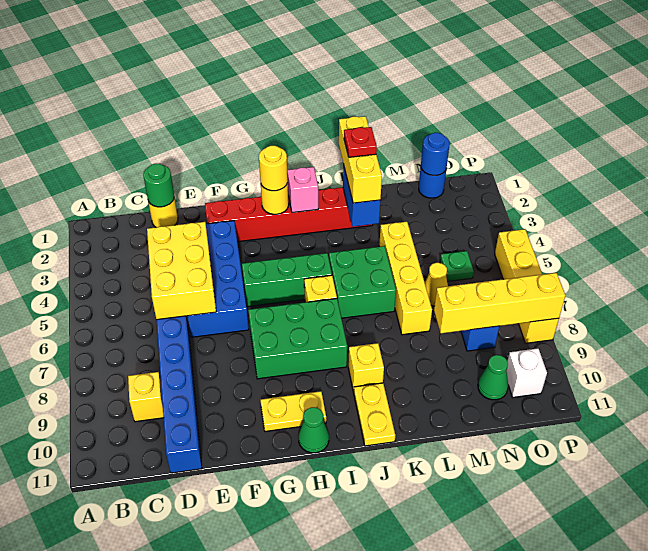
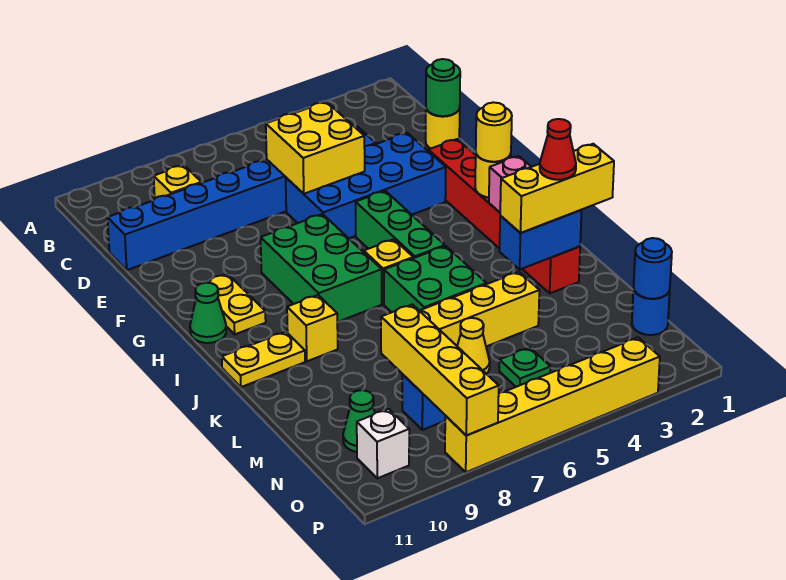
yellow brick D4:E6 level 2 -> yellow brick D5:E6 level 2
red plate K2 level 4 -> red cone K2 level 4
yellow brick P5:P8 level 1 -> yellow brick P3:P8 level 1

